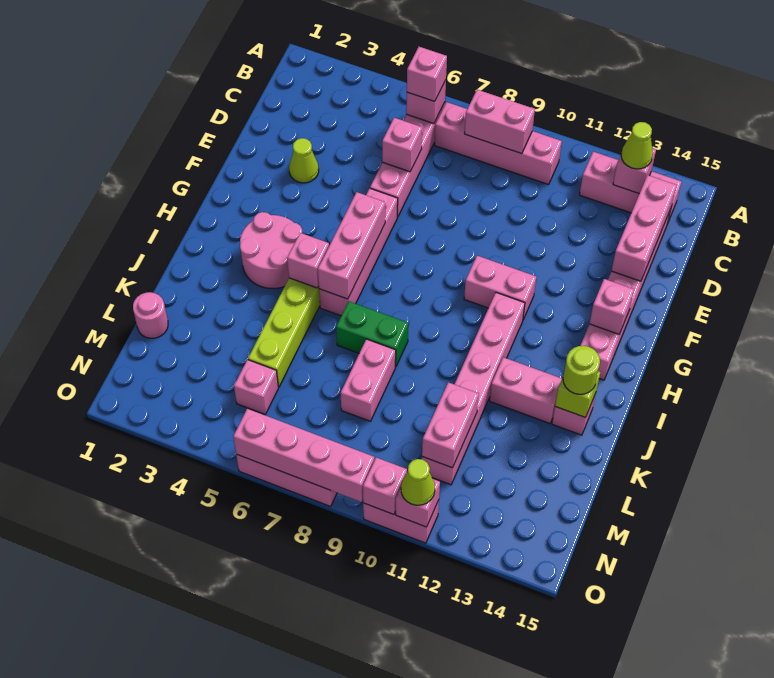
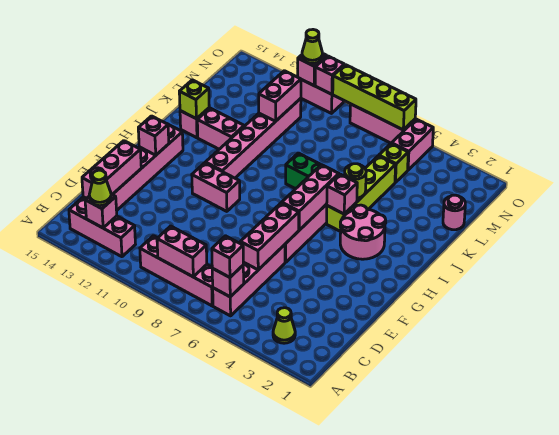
pink brick D6 level 2 -> pink brick D6:F6 level 2
lime cone E3 level 1 -> lime cone B3 level 1
lime round brick J14 level 3 -> lime round brick J5 level 2
pink brick K8:L8 level 1 -> pink brick N5:O5 level 1
pink brick M5 level 1 -> lime brick M5 level 1
pink brick O6:O9 level 2 -> lime brick O6:O9 level 2

